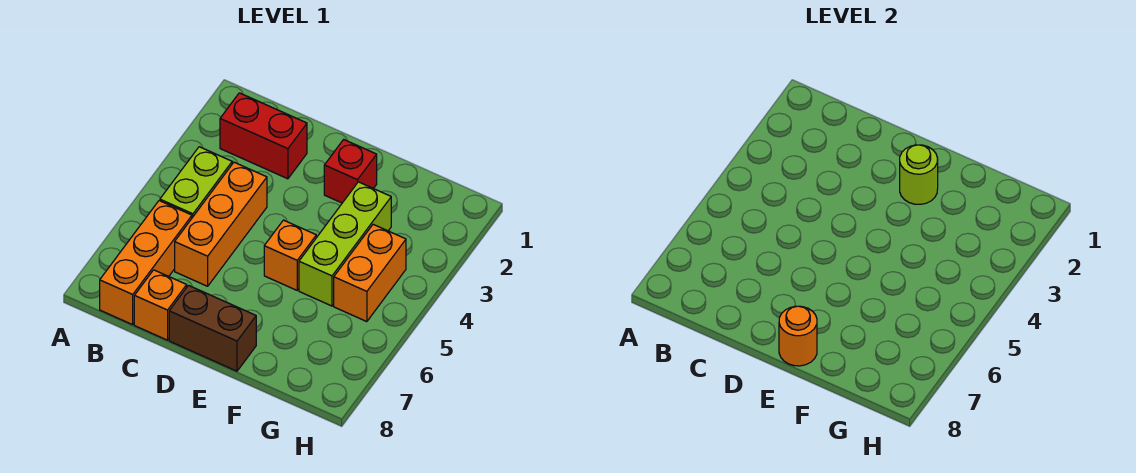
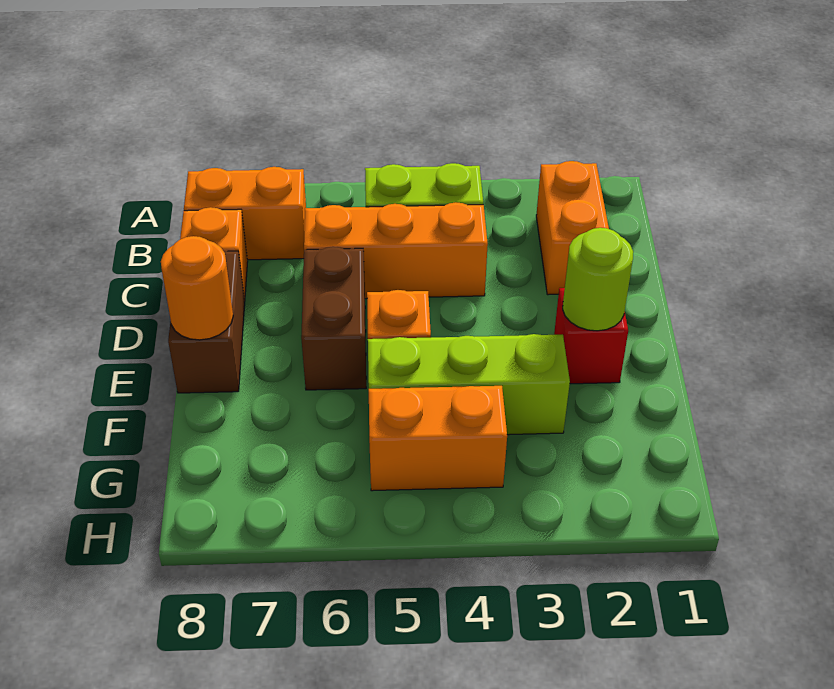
red brick B2:C2 level 1 -> orange brick B2:C2 level 1
orange brick B6:B8 level 1 -> orange brick B7:B8 level 1
none -> brown brick D6:E6 level 1

